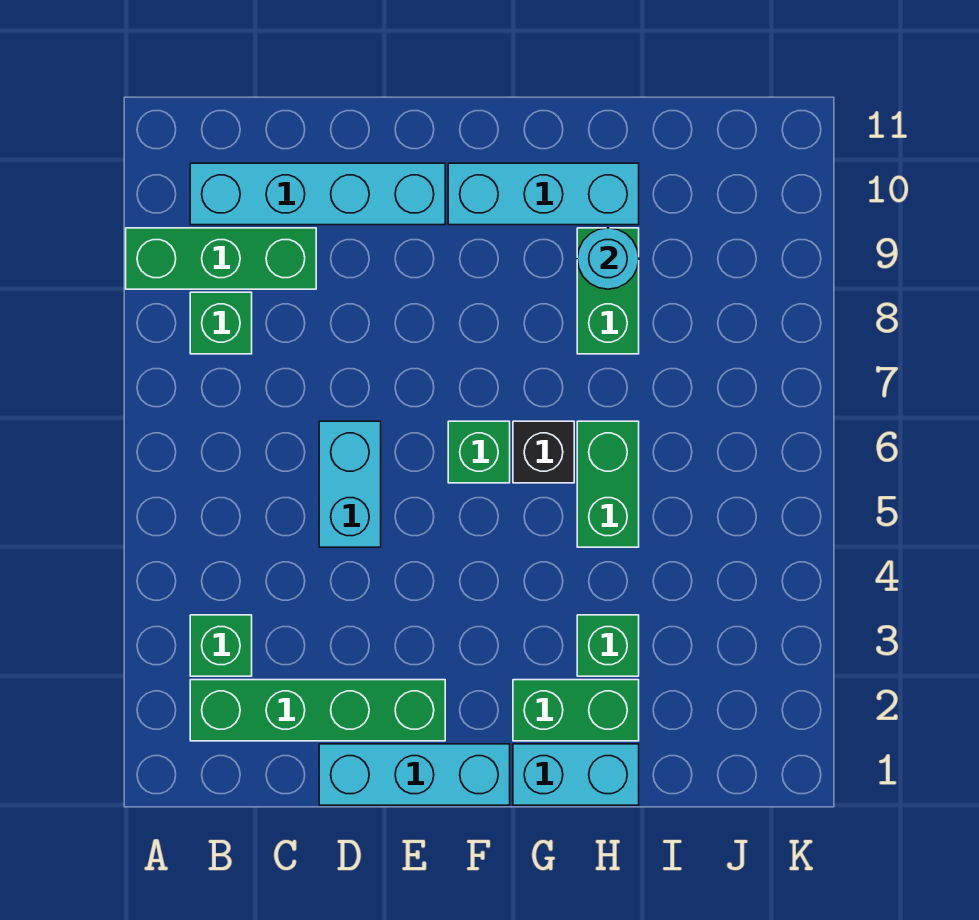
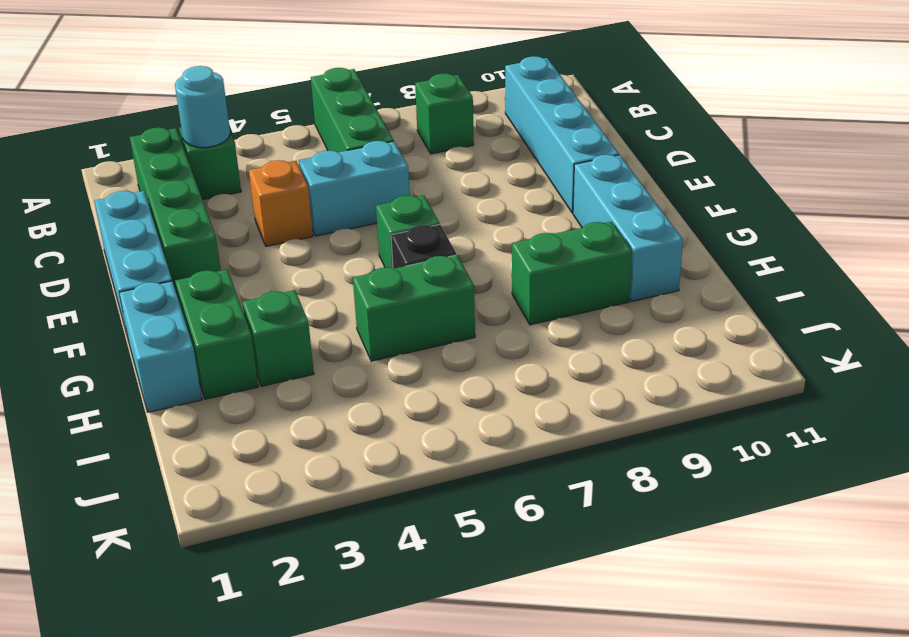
green brick A9:C9 level 1 -> green brick A6:C6 level 1
none -> orange brick D4 level 1
cyan round brick H9 level 2 -> cyan round brick B3 level 2

